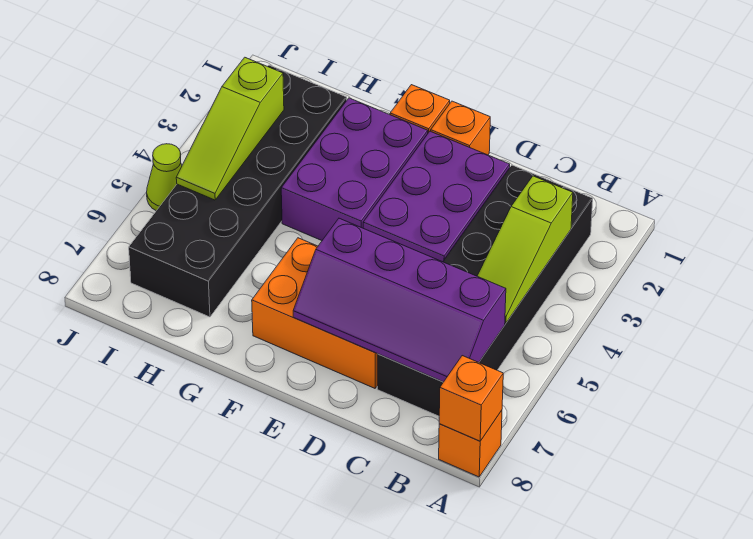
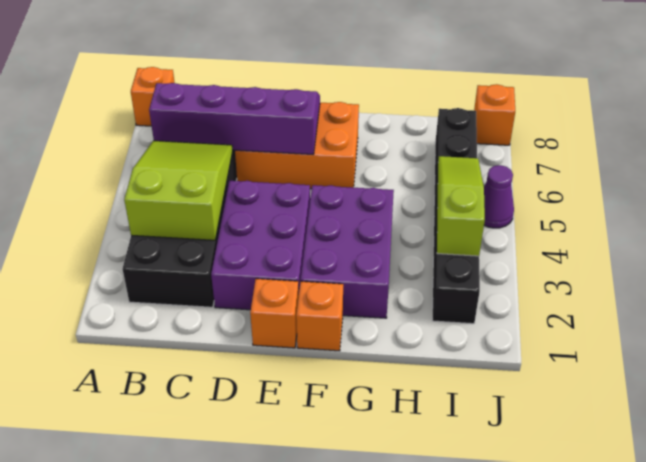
orange brick A8 level 2 -> orange brick J8 level 1
lime slope B3:B5 level 2 top 3 -> lime slope B3:C5 level 2 top 3
black brick H2:I7 level 1 -> black brick I2:I7 level 1
lime cone J5 level 1 -> purple cone J5 level 1

